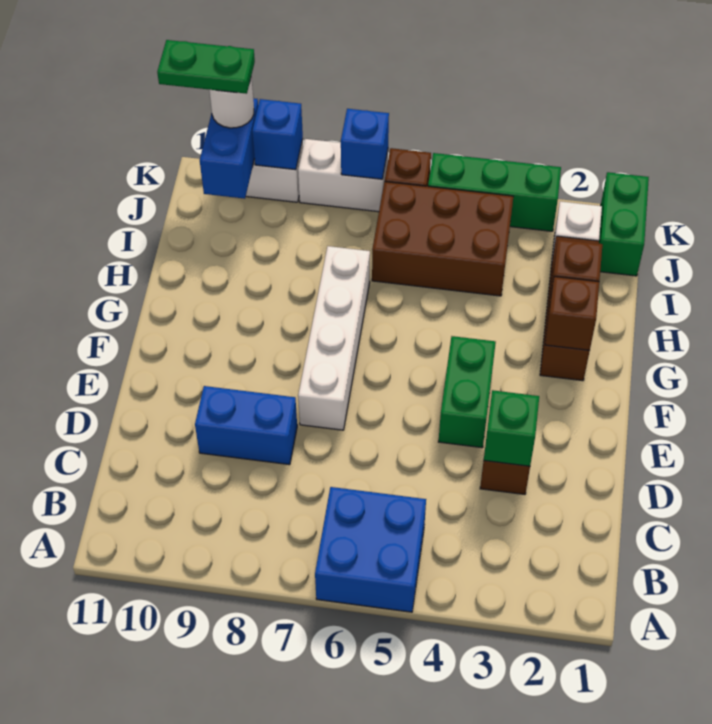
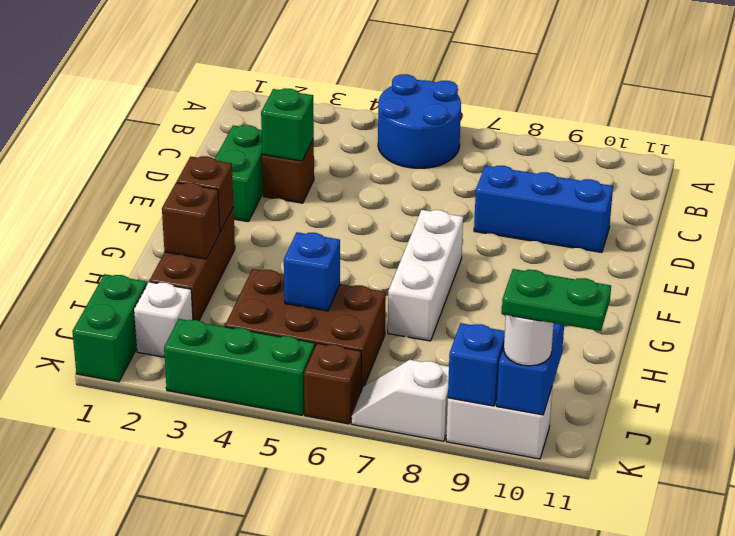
blue brick A5:B6 level 1 -> blue round brick A5:B6 level 1
blue brick D8:D9 level 1 -> blue brick D8:D10 level 1
green brick E4:F4 level 1 -> green brick D2:E2 level 1
white brick E7:H7 level 1 -> white brick F7:H7 level 1
white brick K7:K8 level 1 -> white slope K7:K8 level 1 top 8
blue brick K7 level 2 -> blue brick I5 level 2

